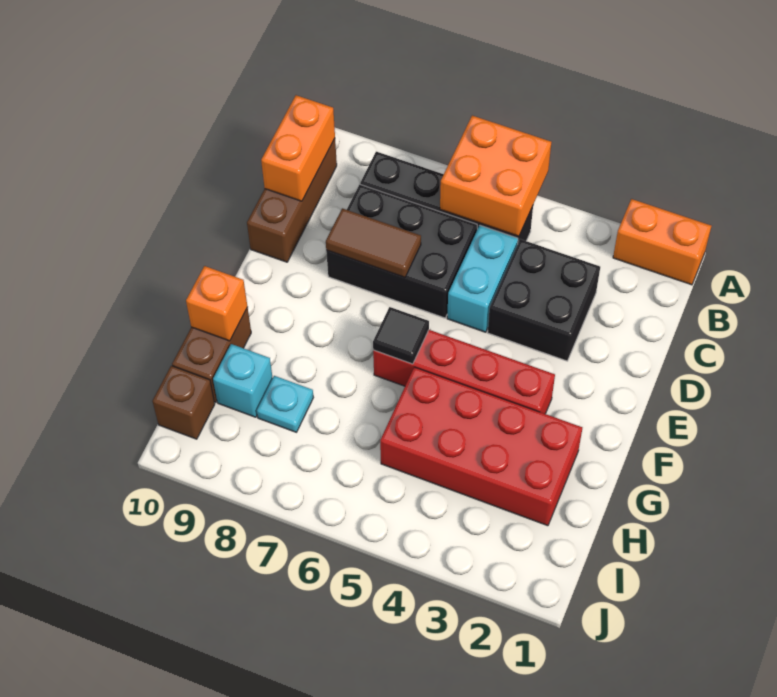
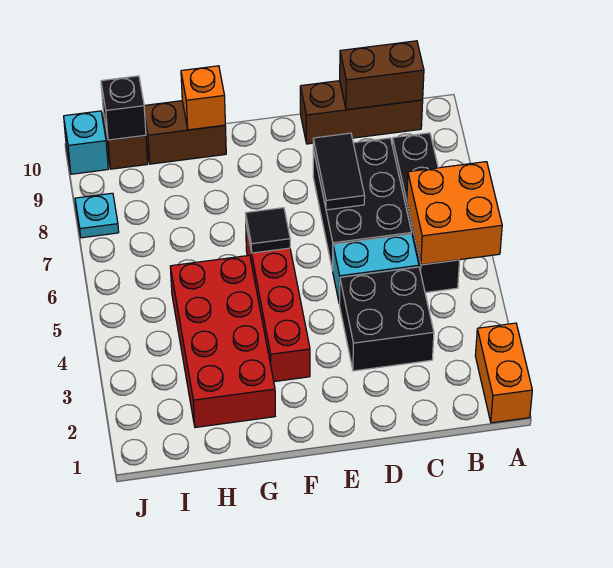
orange brick B10:C10 level 2 -> brown brick B10:C10 level 2
brown tile D7:D8 level 2 -> black tile D7:D8 level 2
cyan plate H8 level 1 -> cyan plate J8 level 1
cyan brick H9 level 1 -> cyan brick J10 level 1
none -> black brick I10 level 2

